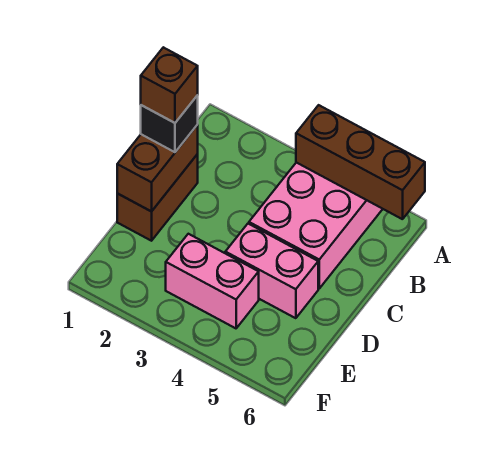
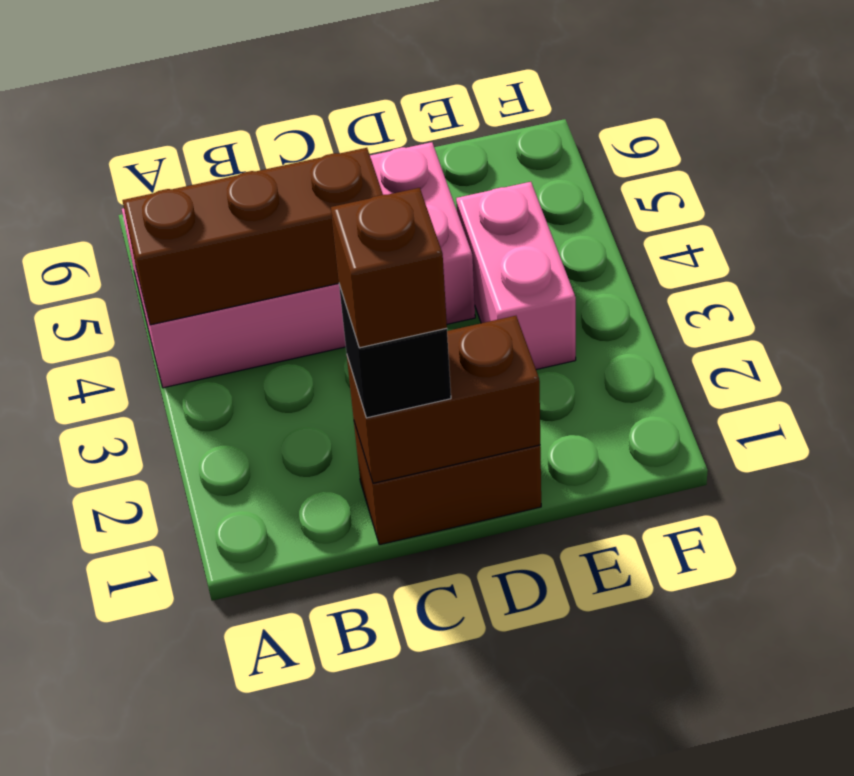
brown brick A4:A6 level 2 -> brown brick A4:C4 level 2

